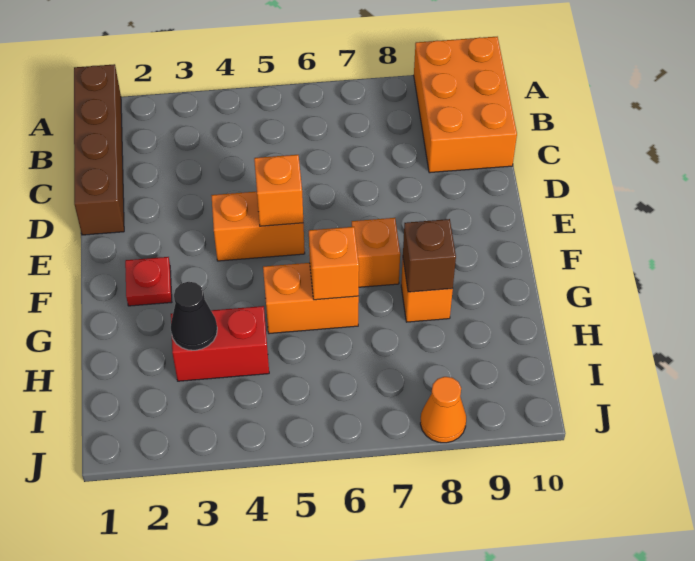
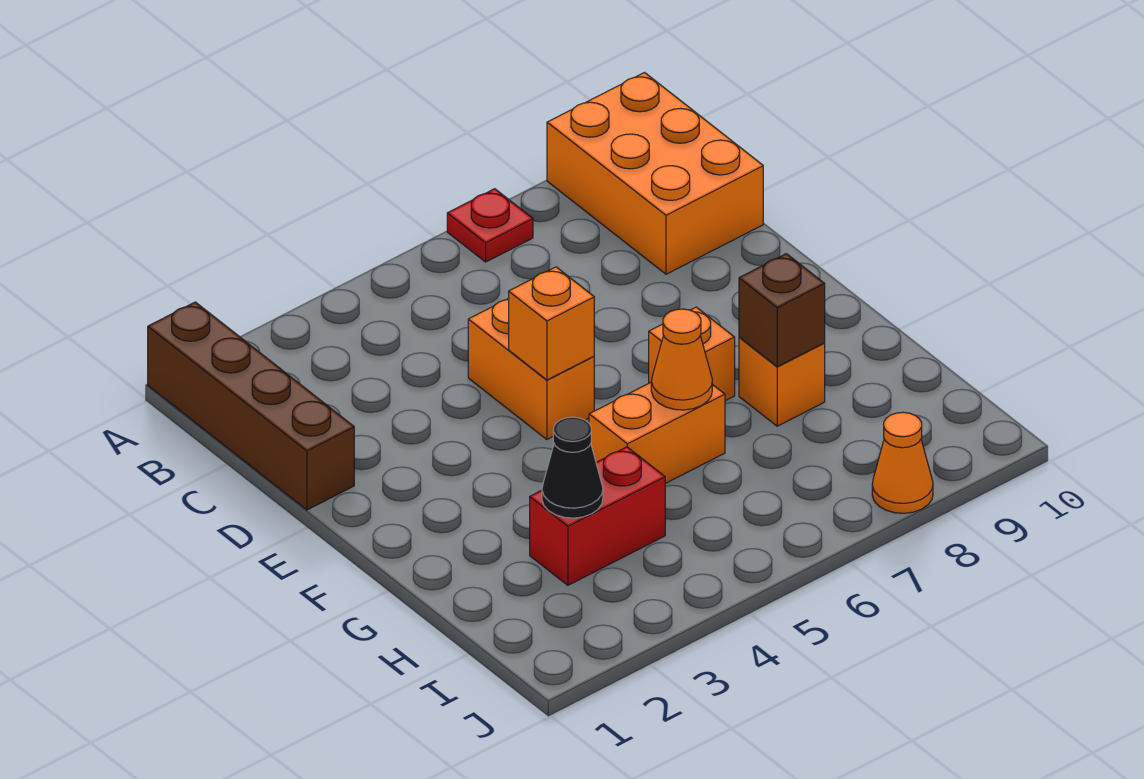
orange brick E4:E5 level 1 -> orange brick D5:E5 level 1
red plate F2 level 1 -> red plate A7 level 1
orange brick G6 level 2 -> orange cone G6 level 2

